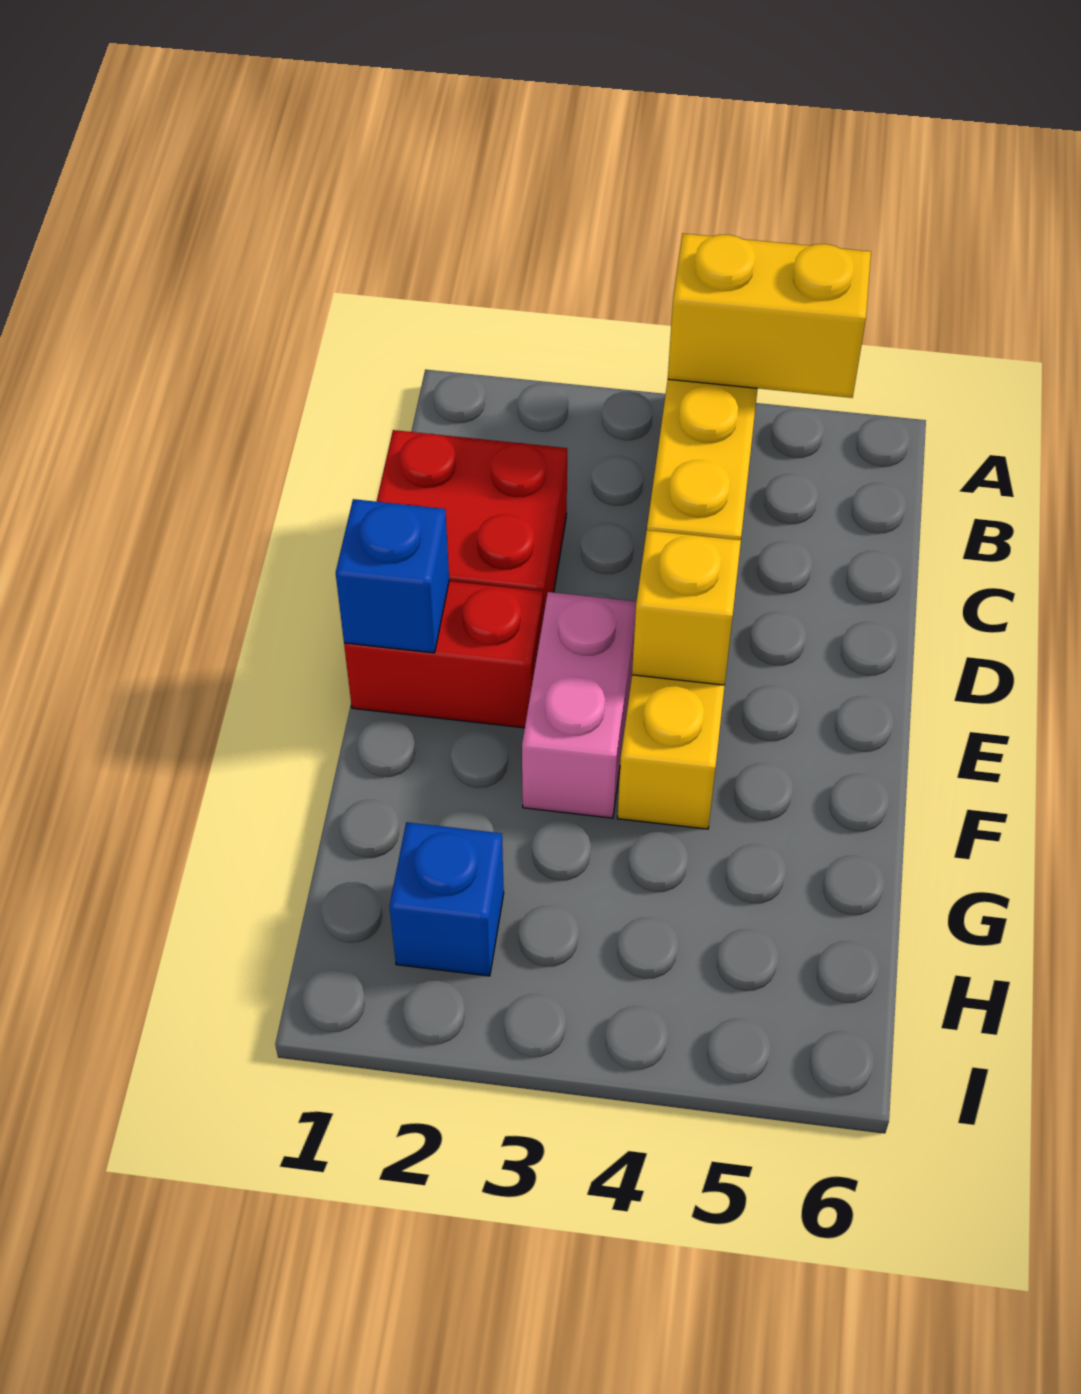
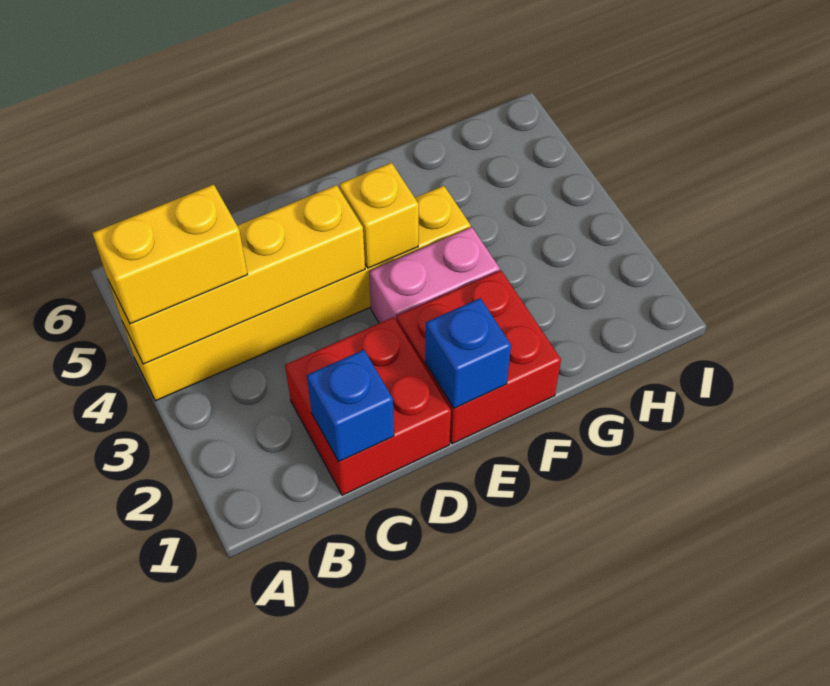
yellow brick B4:B5 level 3 -> yellow brick A4:B4 level 3
red brick E1:E2 level 1 -> red brick E1:F2 level 1
blue brick H2 level 1 -> blue brick C1 level 2

